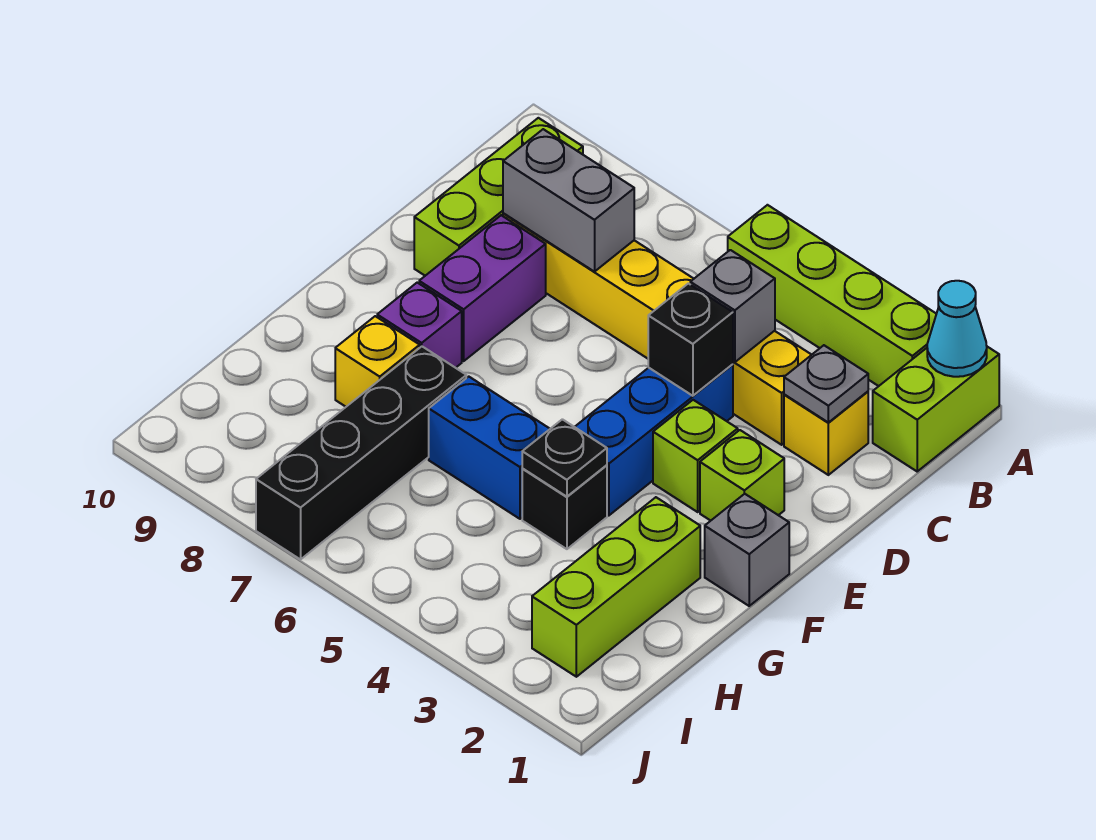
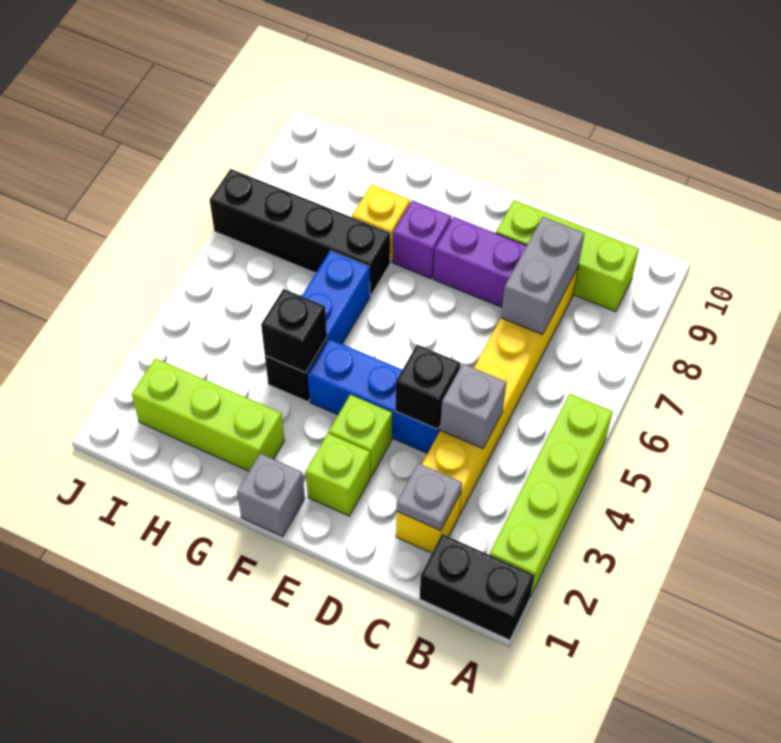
lime brick A1:B1 level 1 -> black brick A1:B1 level 1
cyan cone A1 level 2 -> none
black plate G4 level 2 -> black brick G4 level 2

